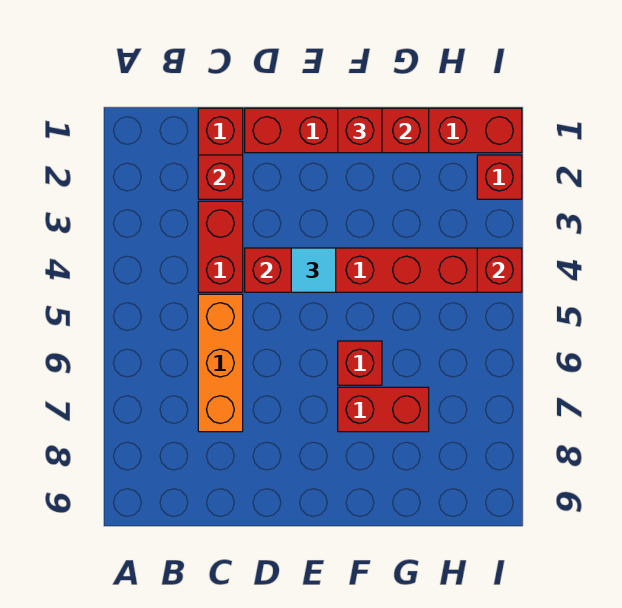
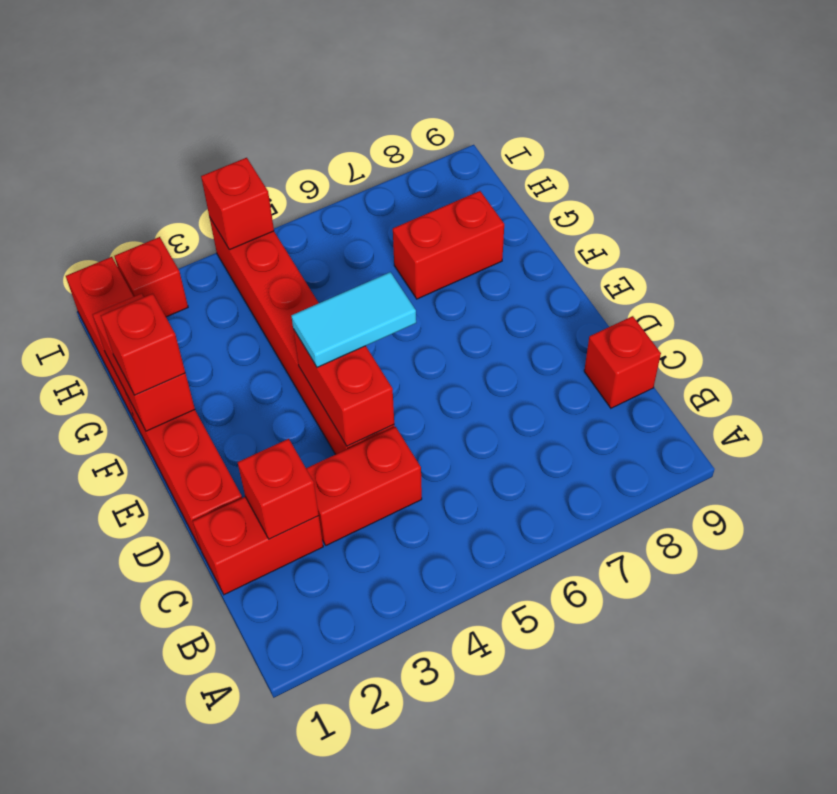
orange brick C5:C7 level 1 -> none
cyan tile E4 level 3 -> cyan tile E4:E5 level 3
red brick F6 level 1 -> red brick C9 level 1
red brick F7:G7 level 1 -> red brick G7:G8 level 1

